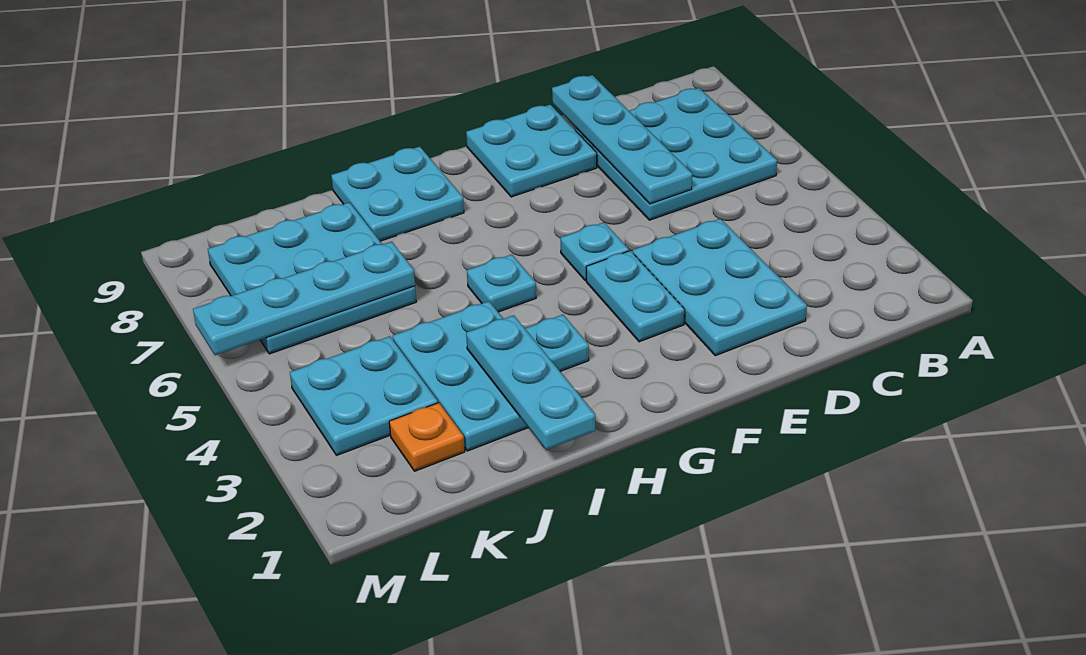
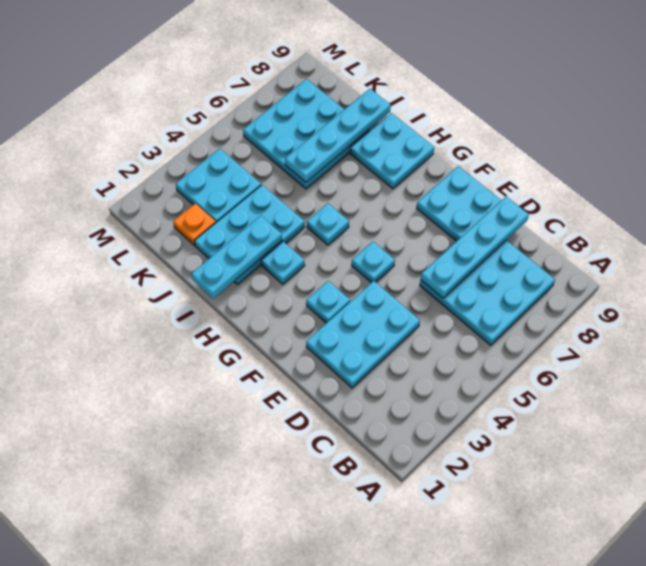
cyan plate F3:F4 level 1 -> cyan plate F3 level 1
cyan plate J6:M6 level 2 -> cyan plate J6:J9 level 2

